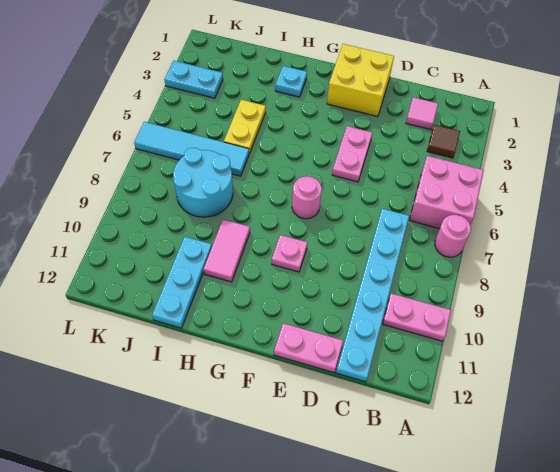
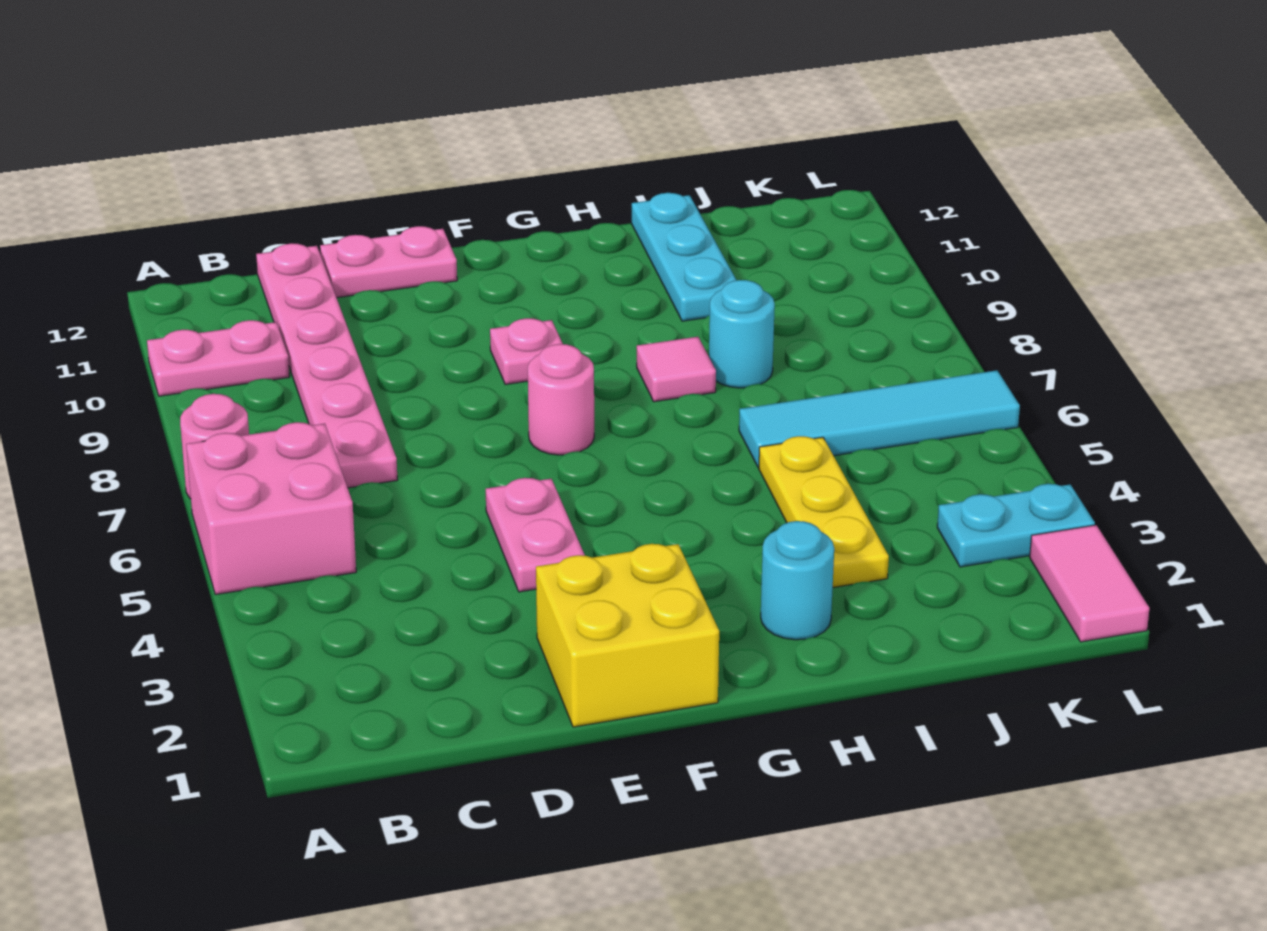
brown tile B3 level 1 -> none
pink tile C2 level 1 -> pink tile H8 level 1
cyan plate C7:C12 level 1 -> pink plate C7:C12 level 1
cyan plate H2 level 1 -> cyan round brick H2 level 1
pink tile H9:H10 level 1 -> pink tile L1:L2 level 1
yellow plate I4:I5 level 1 -> yellow plate I3:I5 level 1
cyan round brick I7:J8 level 1 -> cyan round brick I8 level 1

